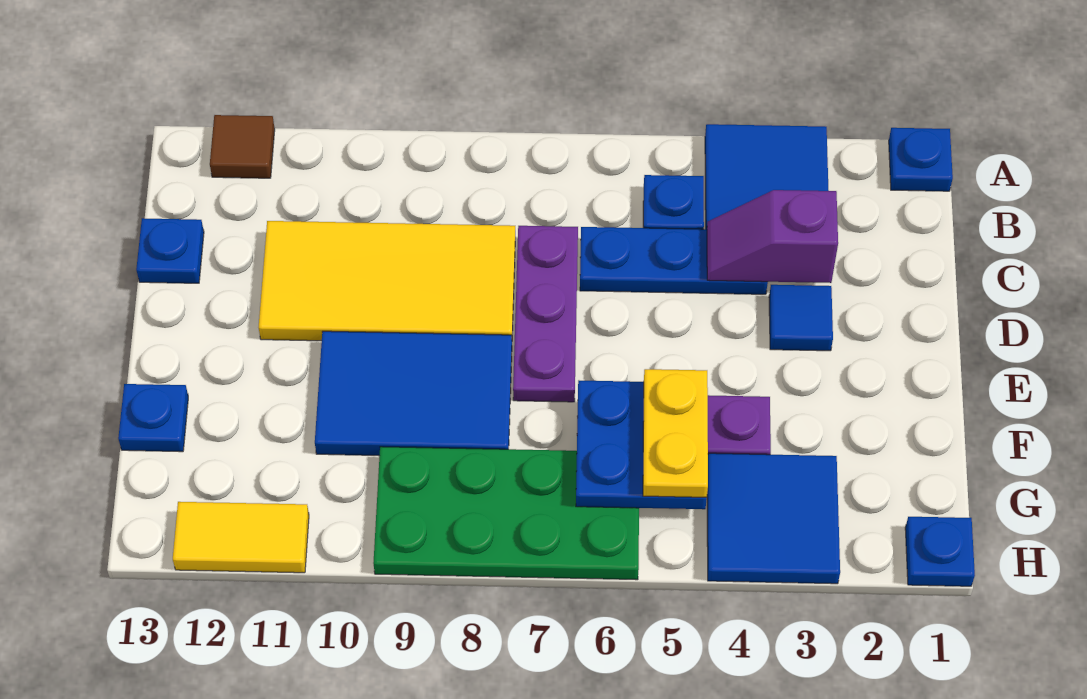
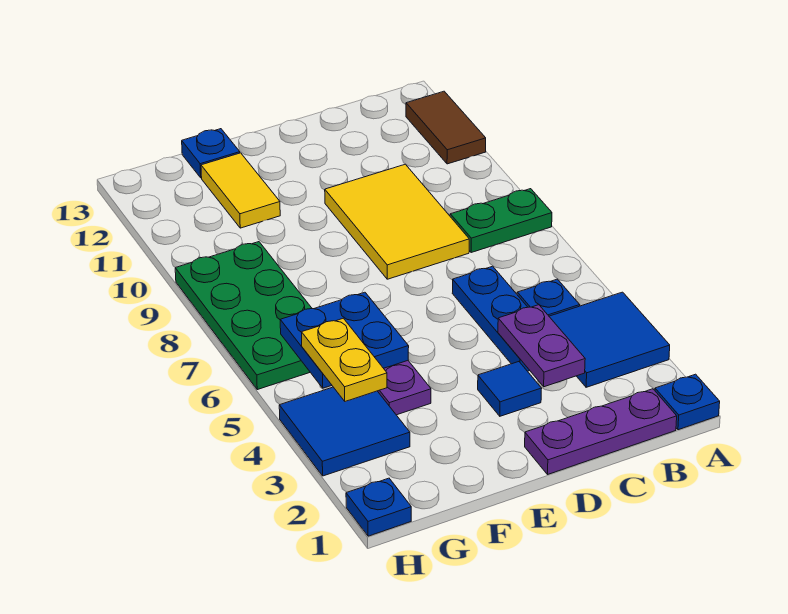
none -> green plate A8:B8 level 1
brown tile A12 level 1 -> brown tile A11:A12 level 1
purple slope C3:C4 level 2 top 3 -> purple plate C3:C4 level 2
purple plate C7:E7 level 1 -> purple plate B1:D1 level 1
yellow tile C8:D11 level 1 -> yellow tile C8:D10 level 1
blue plate C13 level 1 -> none
blue tile E8:F10 level 1 -> none
yellow plate F5:G5 level 3 -> yellow plate G4:G5 level 3
yellow tile H11:H12 level 1 -> yellow tile F11:F12 level 1

